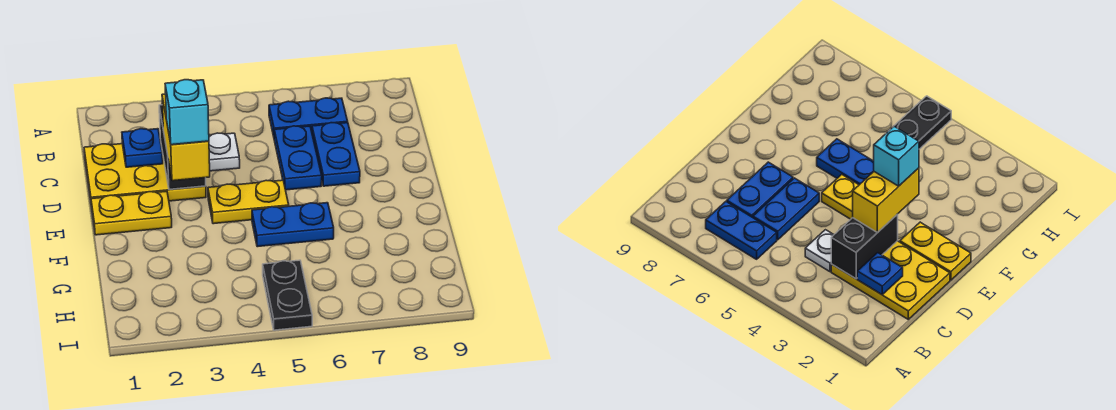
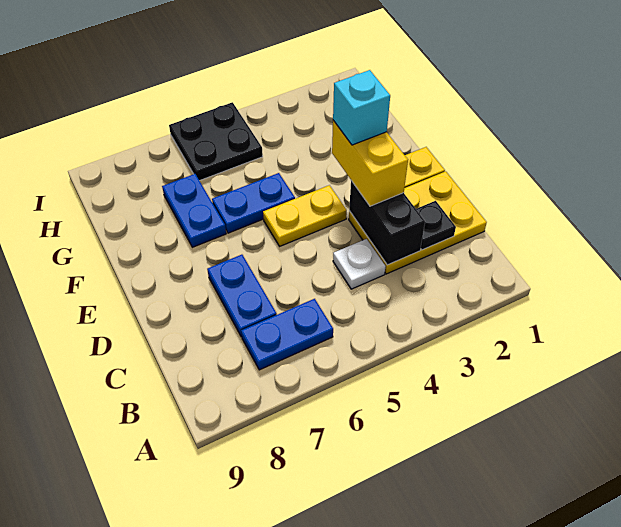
blue plate C2 level 2 -> black plate C2 level 2
blue plate C6:D6 level 1 -> blue plate F7:G7 level 1
black plate H5:I5 level 1 -> black plate H5:I6 level 1

